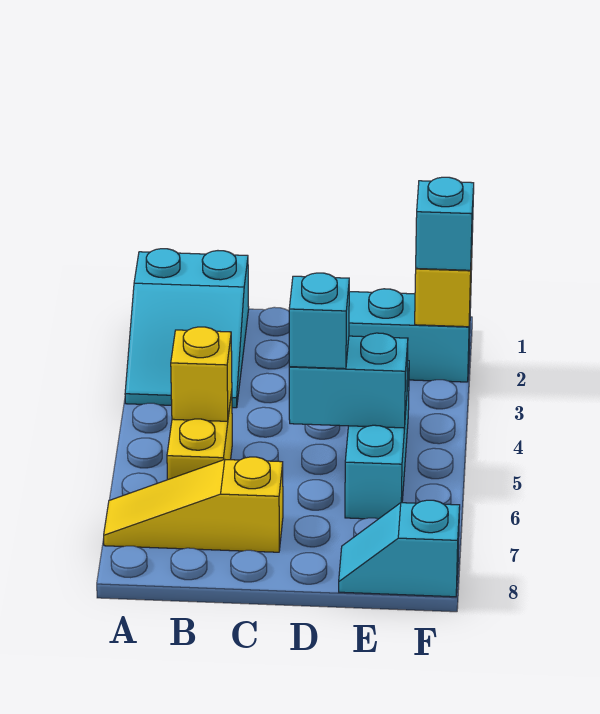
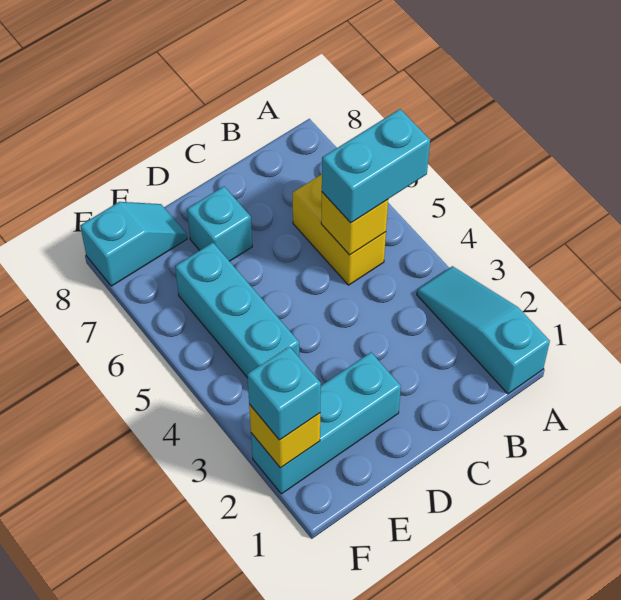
cyan slope A1:B3 level 1 top 1 -> cyan slope A1:A3 level 1 top 1
yellow slope A7:C7 level 1 top C -> none
cyan brick D5:E5 level 2 -> cyan brick A5:B5 level 3
cyan brick D5 level 3 -> cyan brick D7 level 1

